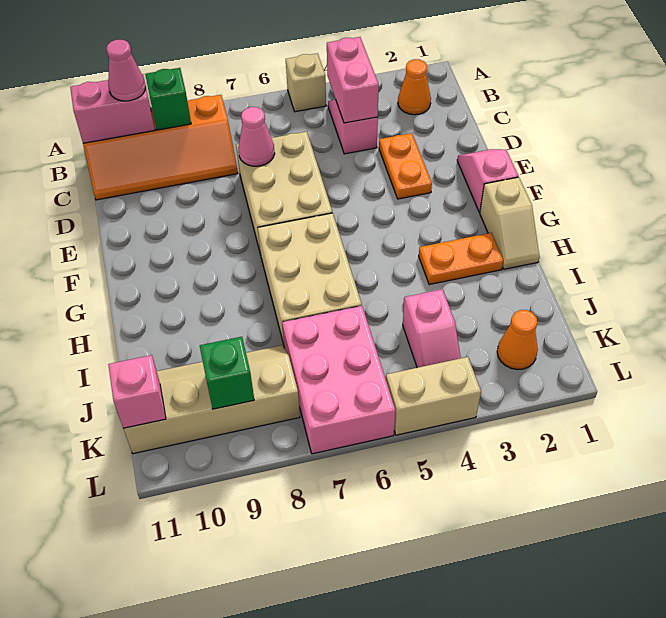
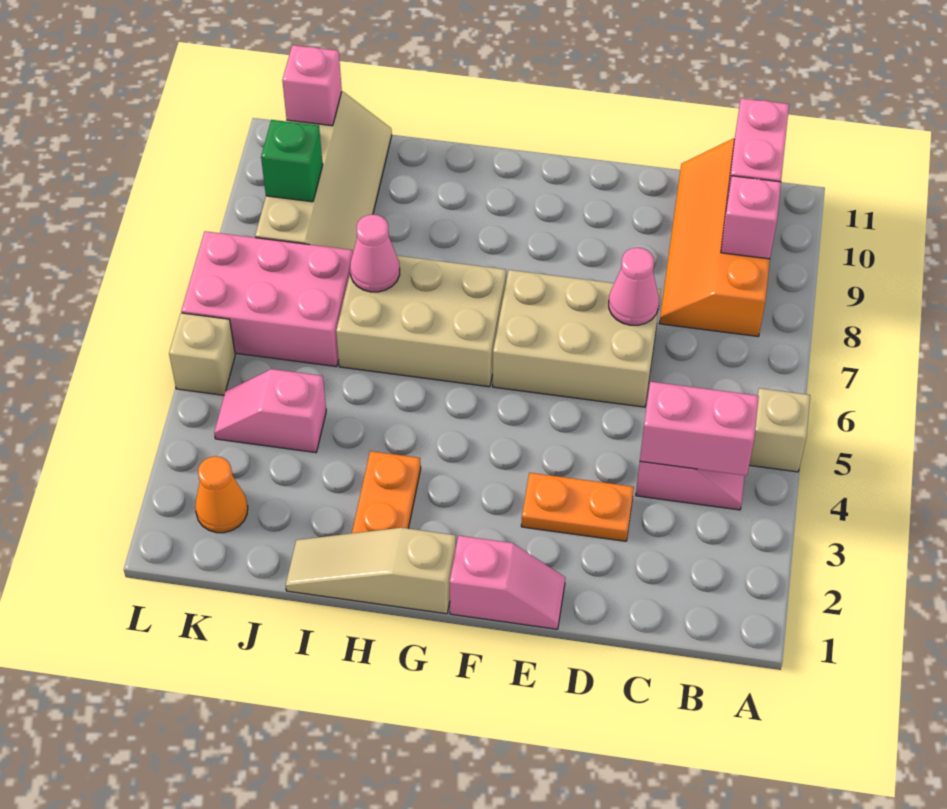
orange cone B2 level 1 -> none
green brick B9 level 2 -> pink brick B9 level 2
pink cone B10 level 3 -> pink cone I7 level 2
tan slope G1:H1 level 1 top G -> tan slope G1:I1 level 1 top G
tan brick L4:L5 level 1 -> tan brick L5 level 1

